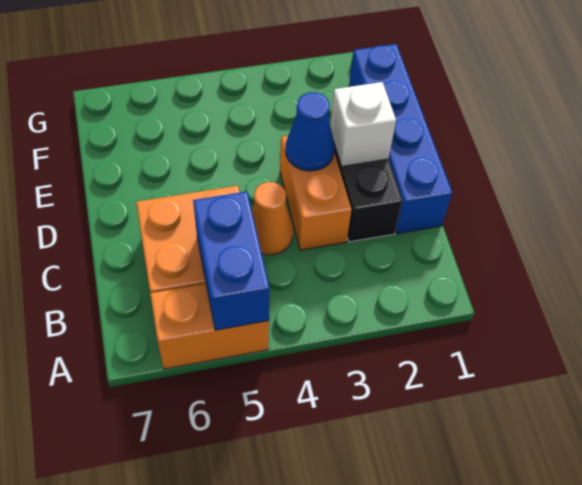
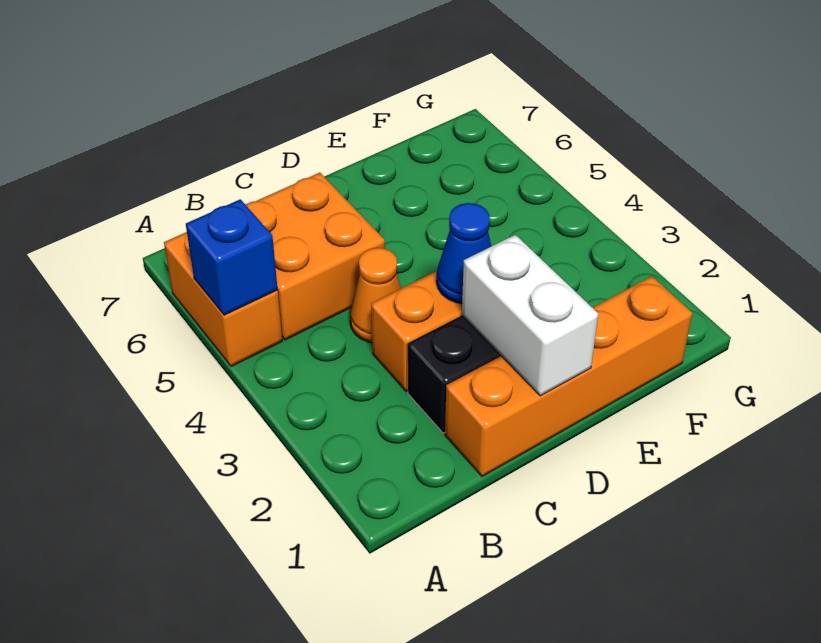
blue brick A5:B5 level 2 -> blue brick A5 level 2
blue brick C1:F1 level 1 -> orange brick C1:F1 level 1
white brick D2 level 2 -> white brick D1:D2 level 2

